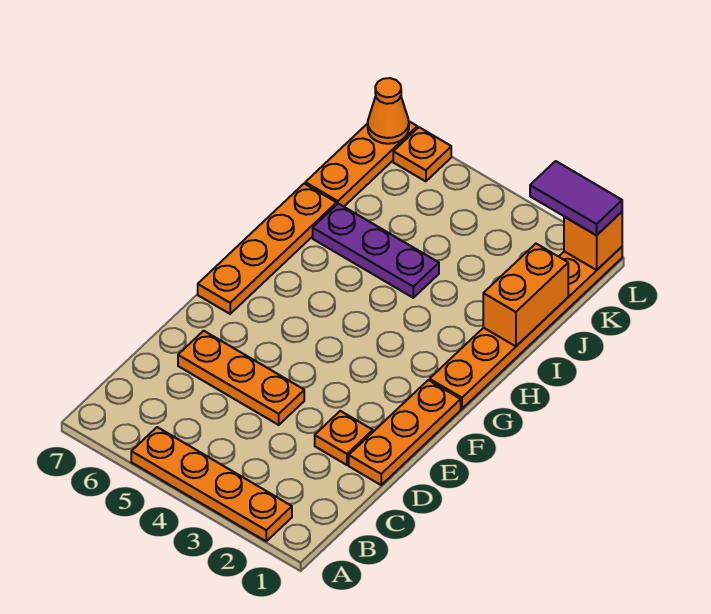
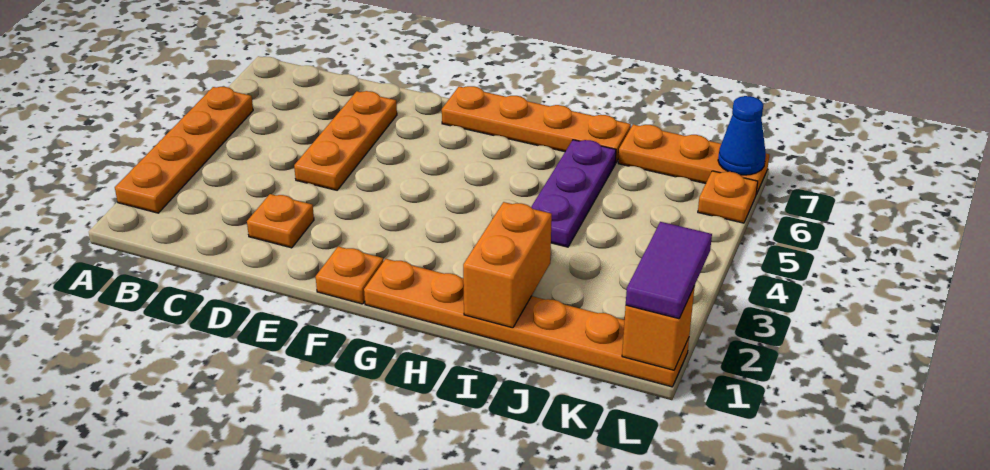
orange plate D1:F1 level 1 -> orange plate F1 level 1
orange brick I1:J1 level 2 -> orange brick I1:I2 level 2
orange cone L7 level 2 -> blue cone L7 level 2

